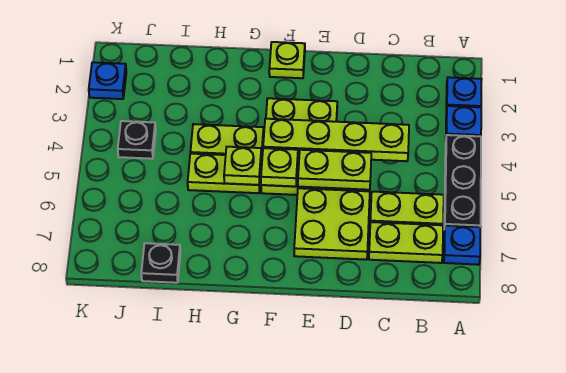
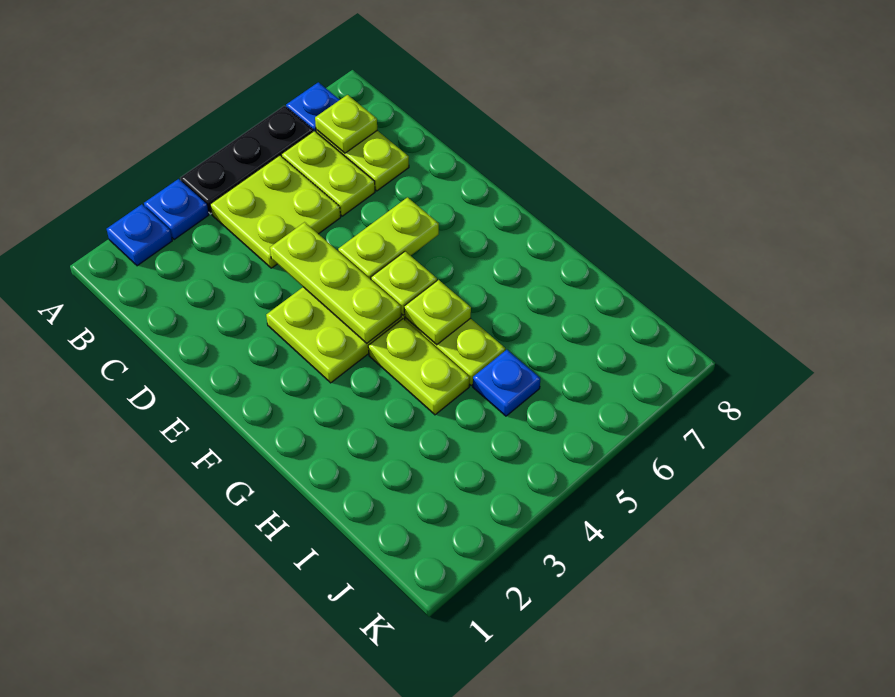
lime plate C4:F4 level 2 -> lime plate D4:F4 level 2
lime plate D5:E5 level 2 -> lime plate E5:E6 level 2
lime plate D6:E7 level 1 -> lime plate B4:C5 level 1
lime plate F1 level 1 -> lime plate B7 level 2
black plate I8 level 1 -> none
black plate J4 level 1 -> none
blue plate K2 level 1 -> blue plate I5 level 1

